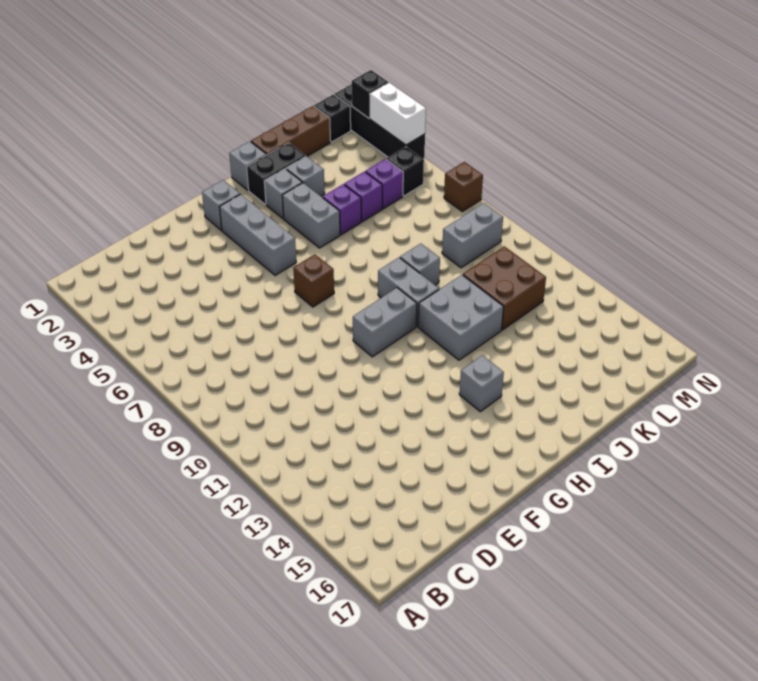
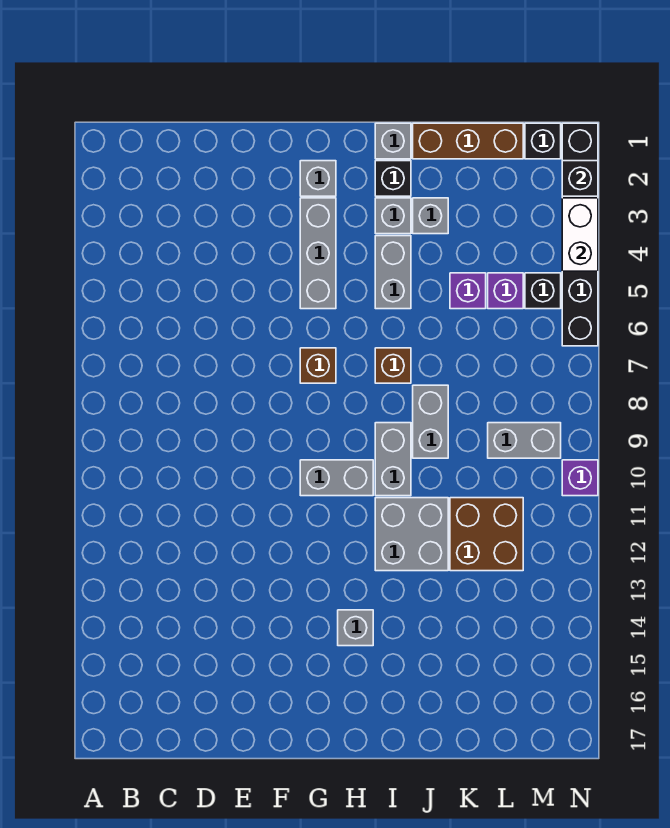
black brick I2:J2 level 1 -> black brick I2 level 1
purple brick J5 level 1 -> purple brick N10 level 1
grey brick J9 level 1 -> grey brick J8:J9 level 1
black brick N1:N4 level 1 -> black brick N1:N6 level 1
brown brick N7 level 1 -> brown brick I7 level 1

